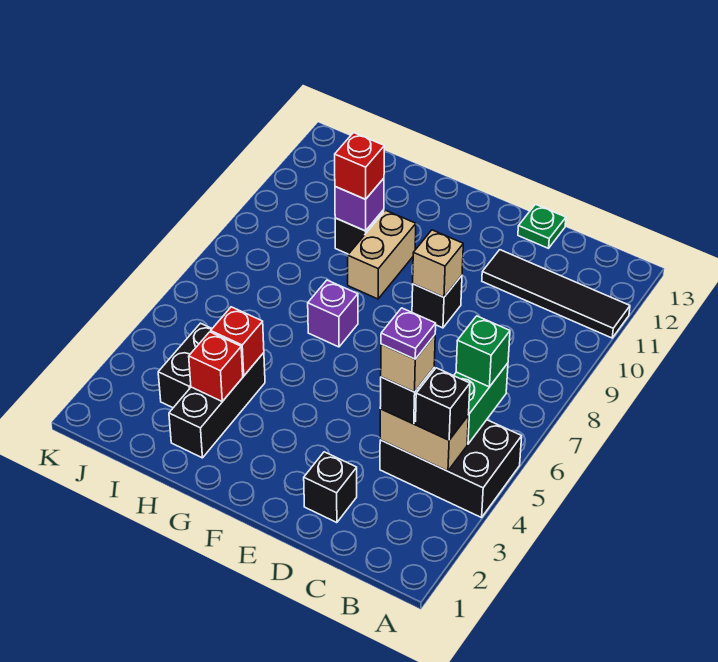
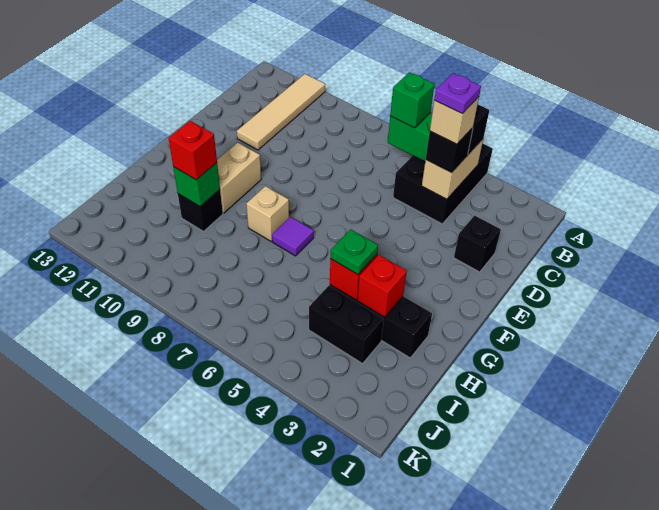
black tile A11:D11 level 1 -> tan tile A11:D11 level 1
green plate D13 level 1 -> green plate H4 level 3
black brick E9 level 1 -> none
tan brick E9 level 2 -> tan brick G8 level 1
purple brick G7 level 1 -> purple tile G7 level 1
tan brick G9:G10 level 1 -> tan brick F10:G10 level 1
purple brick H10 level 2 -> green brick H10 level 2

